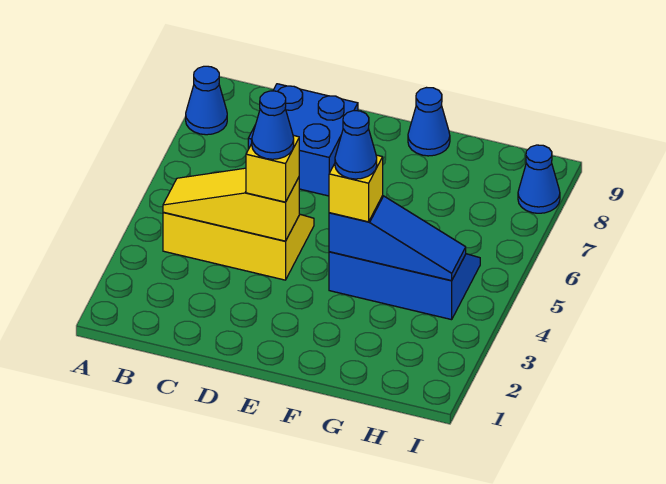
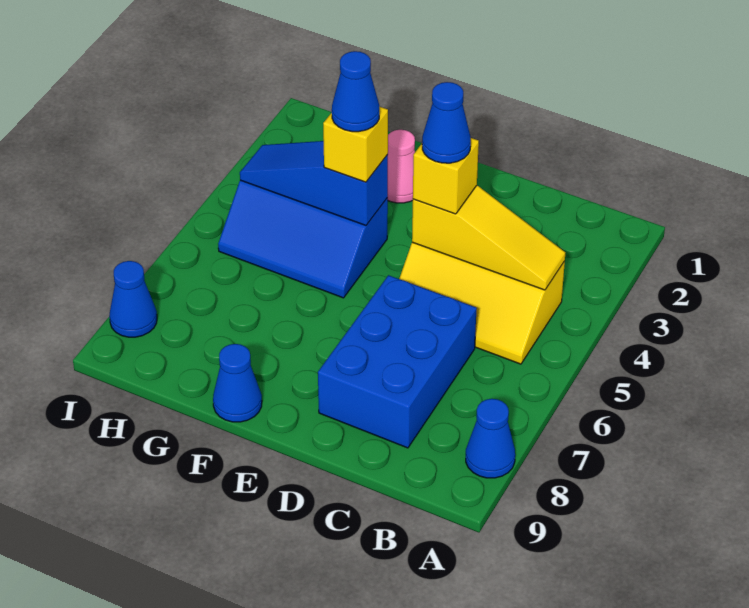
blue brick C7:D8 level 1 -> blue brick C6:D8 level 1
none -> pink cone F2 level 1

